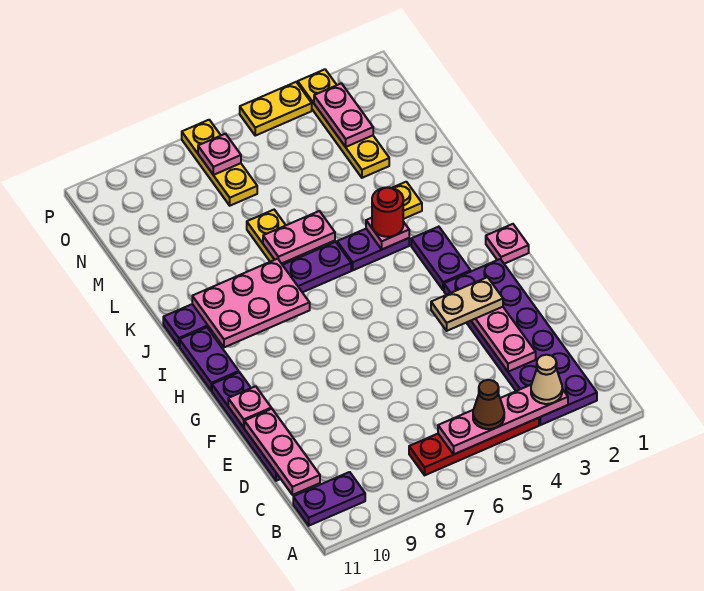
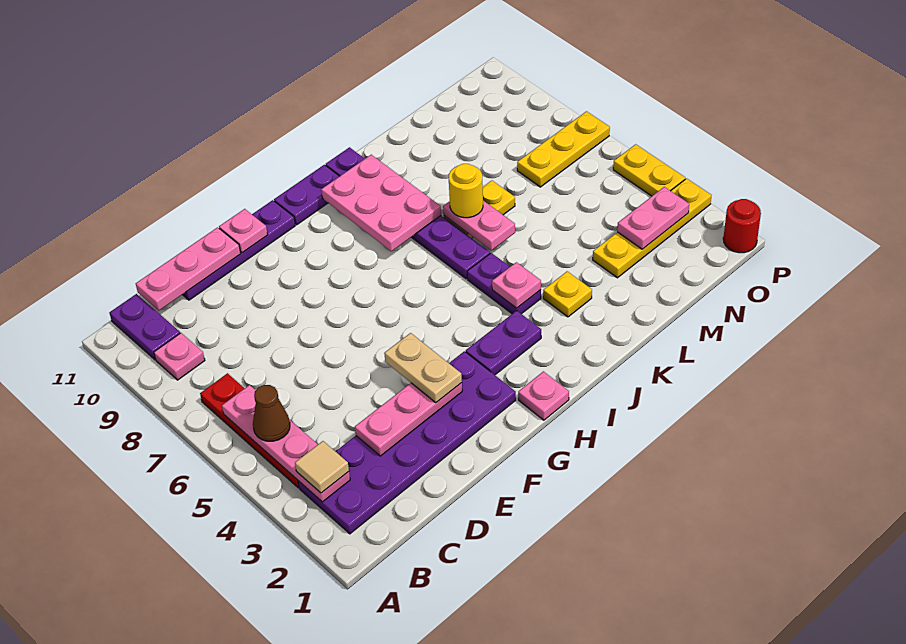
tan cone B3 level 3 -> tan tile B3 level 3
red round brick J4 level 3 -> red round brick P1 level 1
none -> yellow round brick K7 level 3
pink plate O7 level 2 -> pink plate B9 level 1

